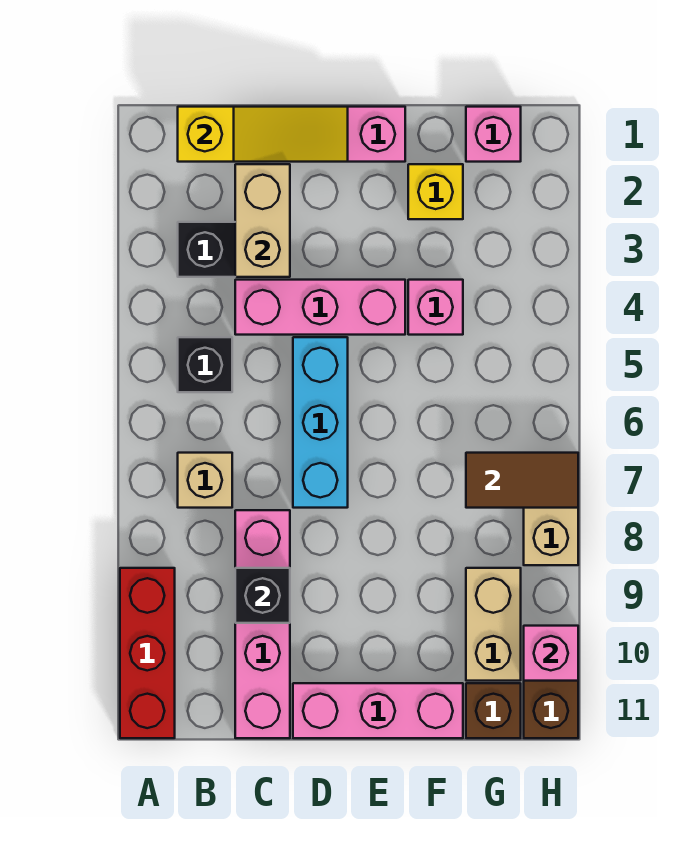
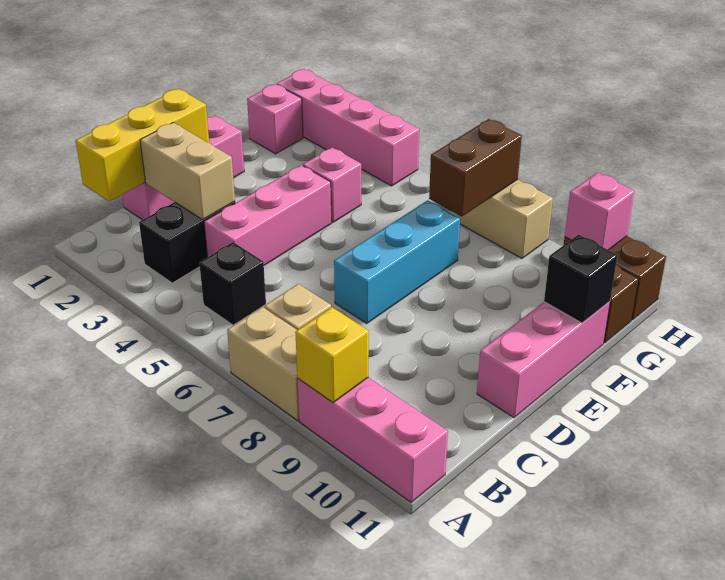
red brick A9:A11 level 1 -> pink brick A9:A11 level 1
yellow slope B1:D1 level 2 top B -> yellow brick B1:D1 level 2
pink brick C8:C11 level 1 -> pink brick H1:H4 level 1
black brick C9 level 2 -> black brick F11 level 2
cyan brick D5:D7 level 1 -> cyan brick D7:F7 level 1
yellow brick F2 level 1 -> yellow brick A9 level 2
brown tile G7:H7 level 2 -> brown brick G7:H7 level 2
tan brick G9:G10 level 1 -> tan brick A7:A8 level 1

